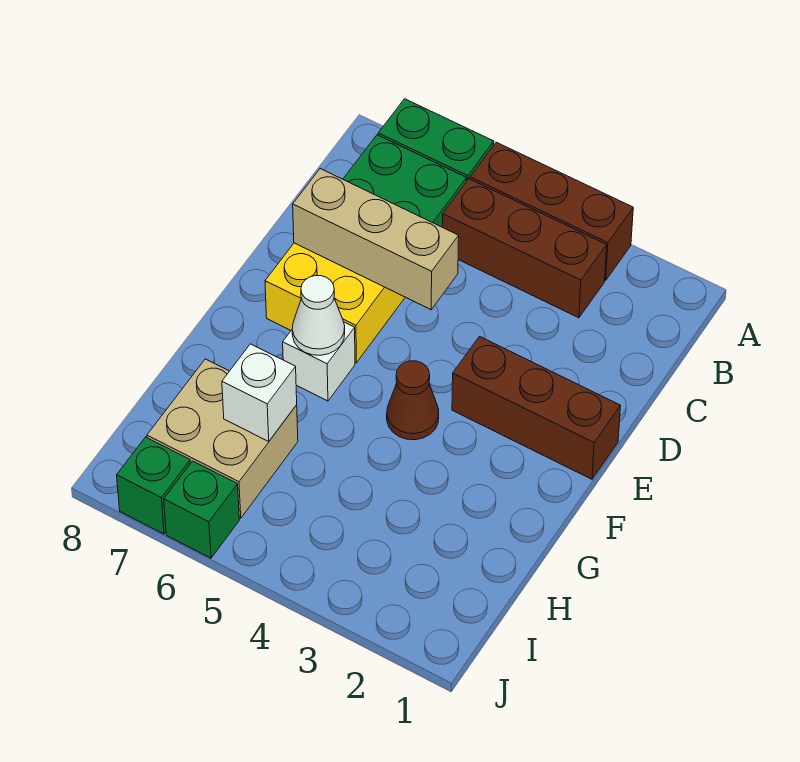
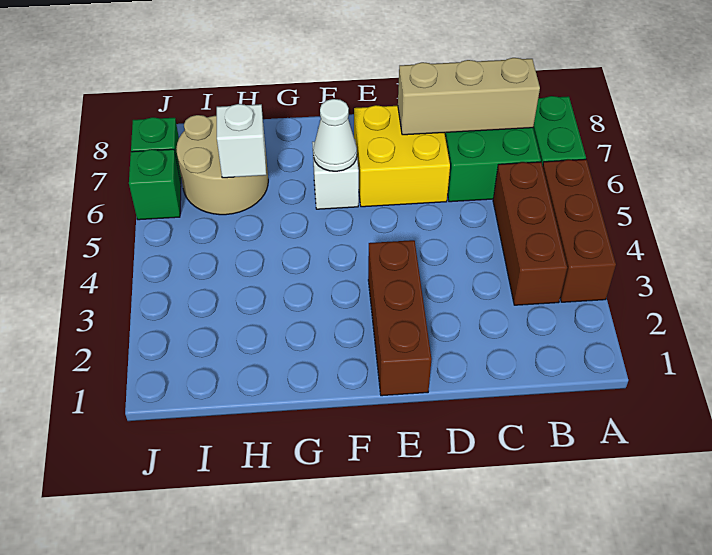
tan brick D5:D7 level 2 -> tan brick B7:D7 level 2
brown cone F4 level 1 -> none
tan brick H6:I7 level 1 -> tan round brick H6:I7 level 1

